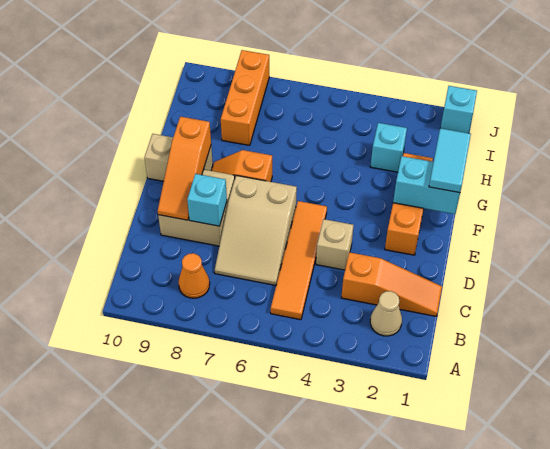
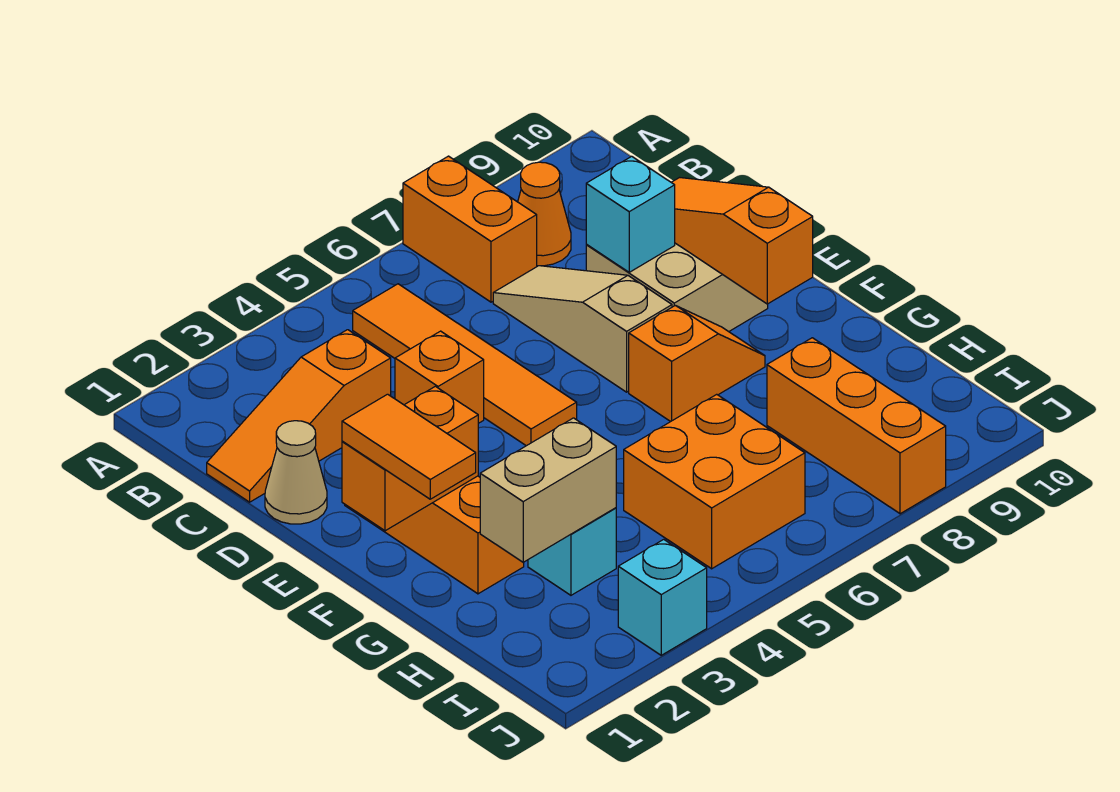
none -> orange brick A7:B7 level 1
tan cone B2 level 1 -> tan cone D1 level 1
tan slope C6:E7 level 1 top E -> tan slope C7:E7 level 1 top E
tan brick D4 level 1 -> orange brick D4 level 1
cyan brick F1:F2 level 2 -> orange brick F1:F2 level 2
cyan tile F1:G1 level 3 -> orange tile F1:G1 level 3
tan brick F9:F10 level 1 -> tan brick H2:H3 level 2
none -> orange brick H5:I6 level 1
cyan brick J1 level 1 -> cyan brick J3 level 1

